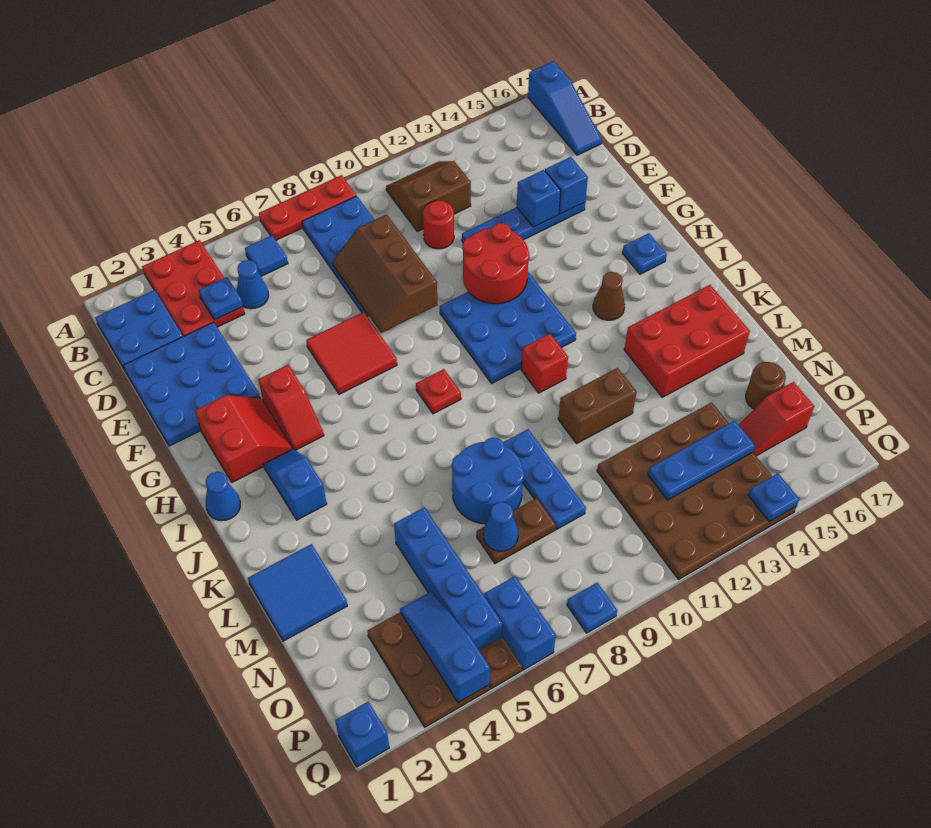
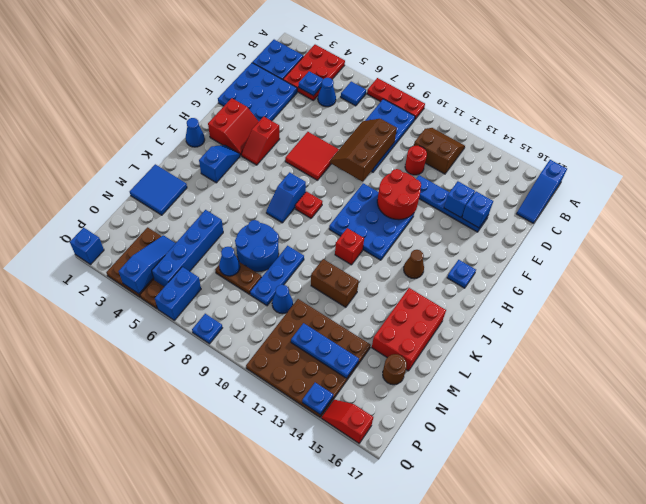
none -> blue slope I7:J7 level 1 top I
red brick K14:L16 level 1 -> red brick K15:M16 level 1
none -> blue cone N10 level 1
red slope O15:O16 level 1 top 16 -> red slope Q15:Q16 level 1 top 16

